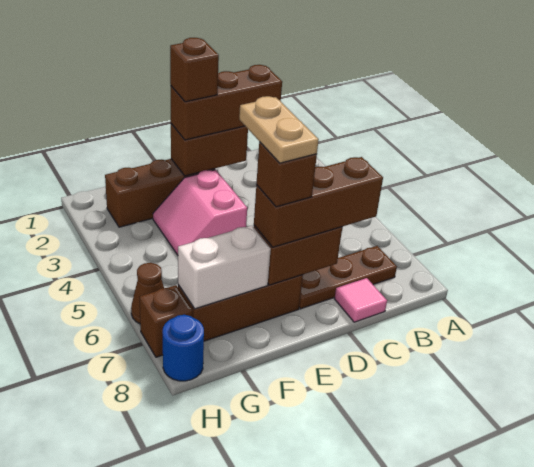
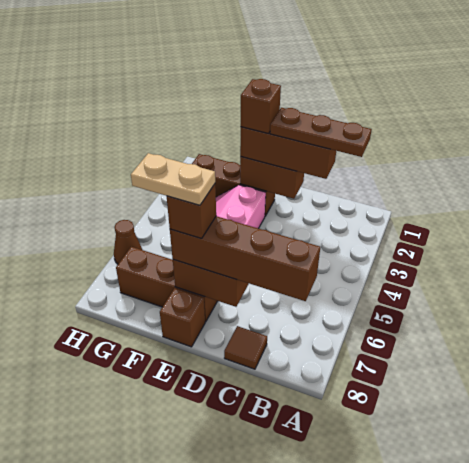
brown plate B7:D7 level 1 -> brown plate B2:D2 level 4
brown brick C7:E7 level 3 -> brown brick B7:E7 level 3
pink tile C8 level 1 -> brown tile C8 level 1
tan plate E6:E7 level 5 -> tan plate E7:F7 level 5
white brick F7:G7 level 2 -> none
brown brick H7 level 1 -> brown brick E8 level 1
blue round brick H8 level 1 -> none

